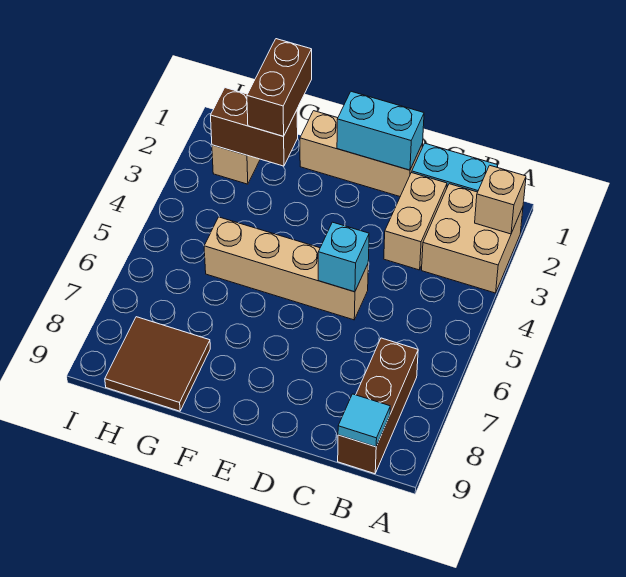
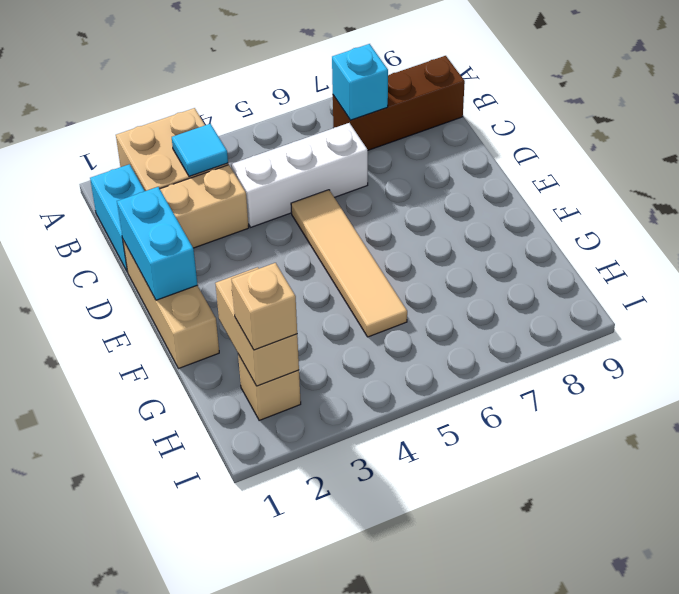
tan brick A2 level 2 -> tan brick H2 level 3
cyan tile B9 level 2 -> cyan tile B3 level 2
none -> white brick C4:C6 level 1
tan brick D5:G5 level 1 -> tan tile D5:G5 level 1
cyan brick D5 level 2 -> cyan brick B7 level 2
brown brick G1:G2 level 3 -> none
brown brick G2:H2 level 2 -> tan brick G2:H2 level 2
brown tile G8:H9 level 1 -> none

